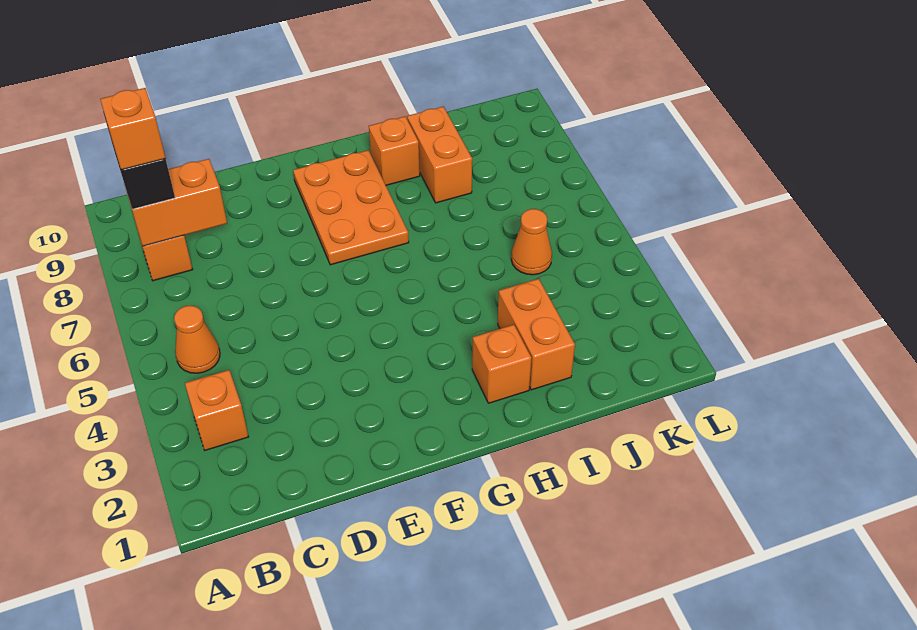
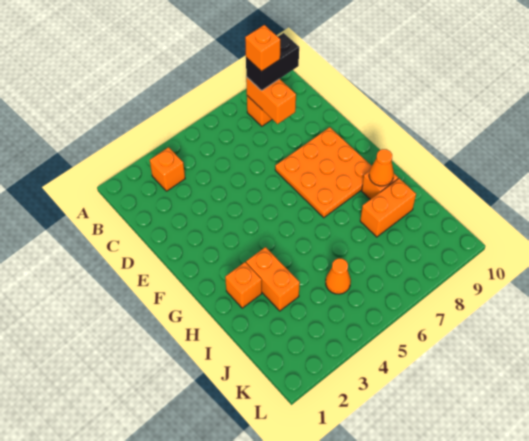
orange cone B5 level 1 -> orange cone H9 level 2
orange plate F7:G9 level 1 -> orange plate E7:G9 level 1
orange brick I2:I3 level 1 -> orange brick H3:I3 level 1

